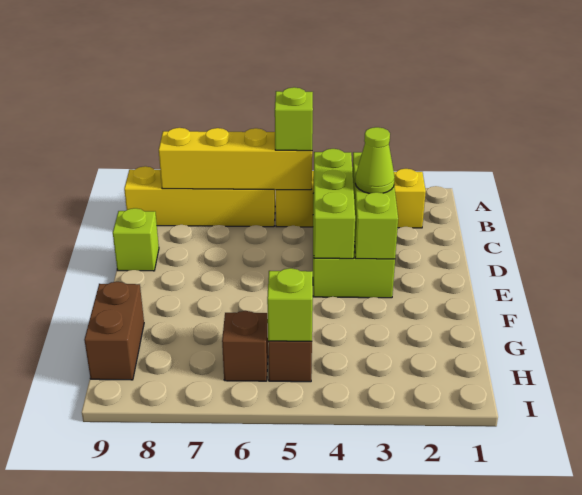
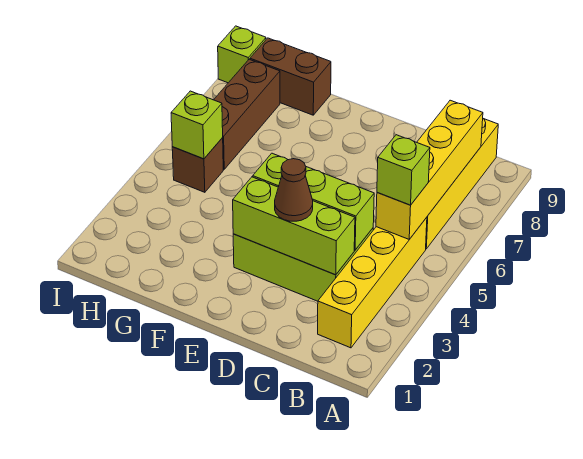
lime cone D3 level 3 -> brown cone D3 level 3
lime brick D9 level 1 -> lime brick I9 level 1
brown brick H6 level 1 -> brown brick H6:H8 level 1

